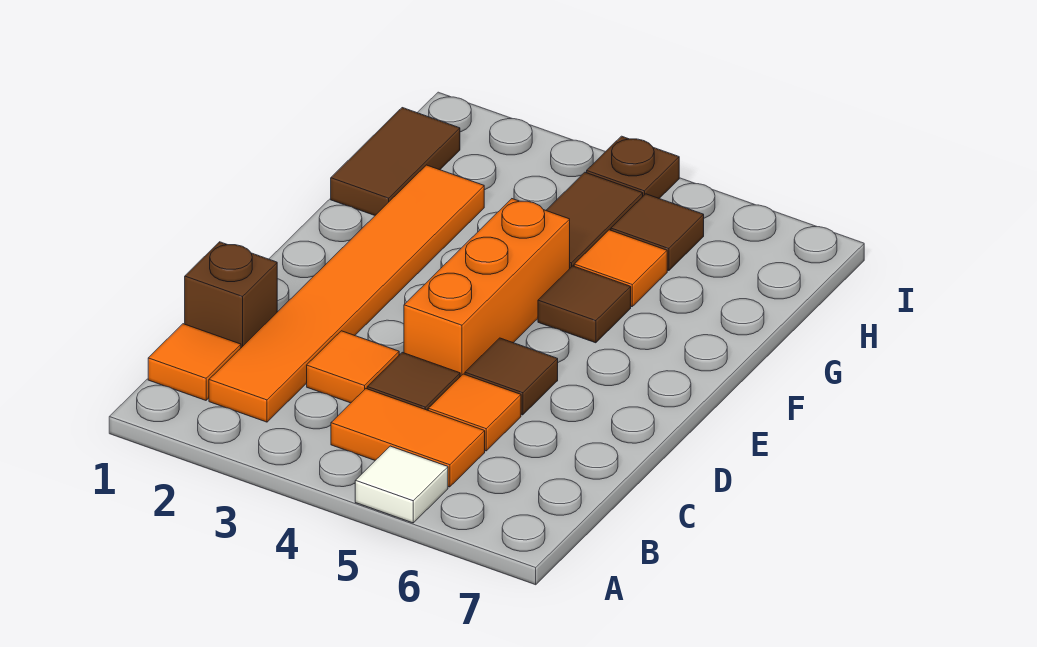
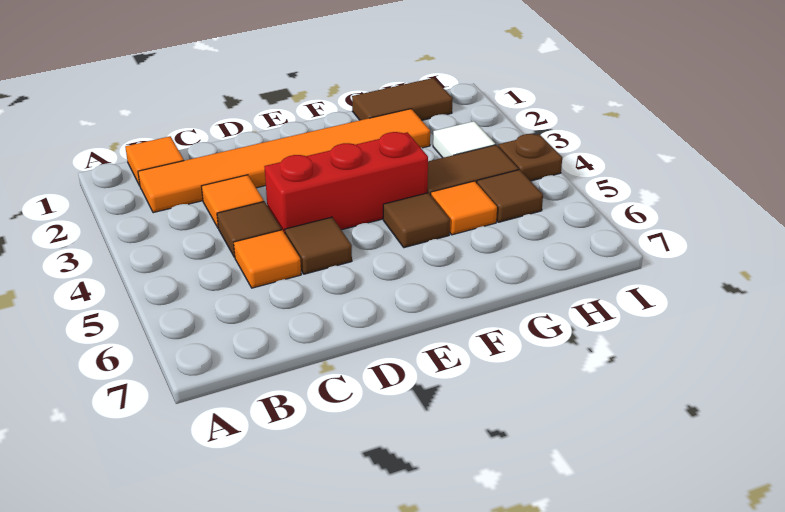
white tile A5 level 1 -> white tile H3 level 1
orange tile B4:B5 level 1 -> none
brown brick C1 level 1 -> none
orange brick D4:F4 level 1 -> red brick D4:F4 level 1

